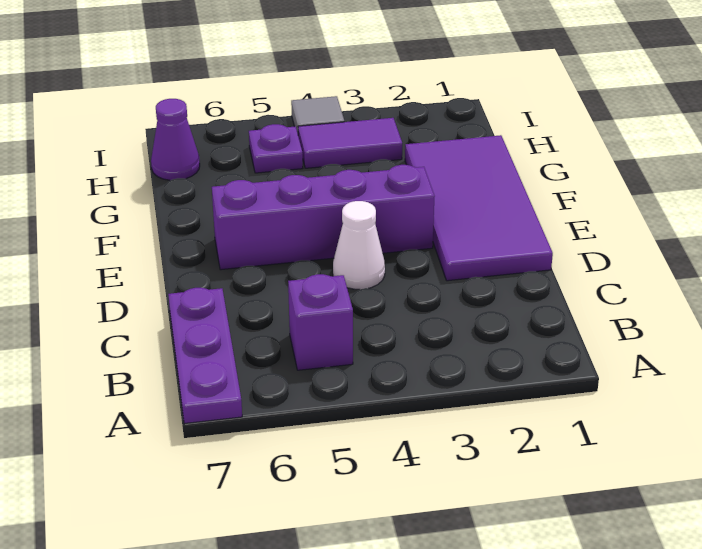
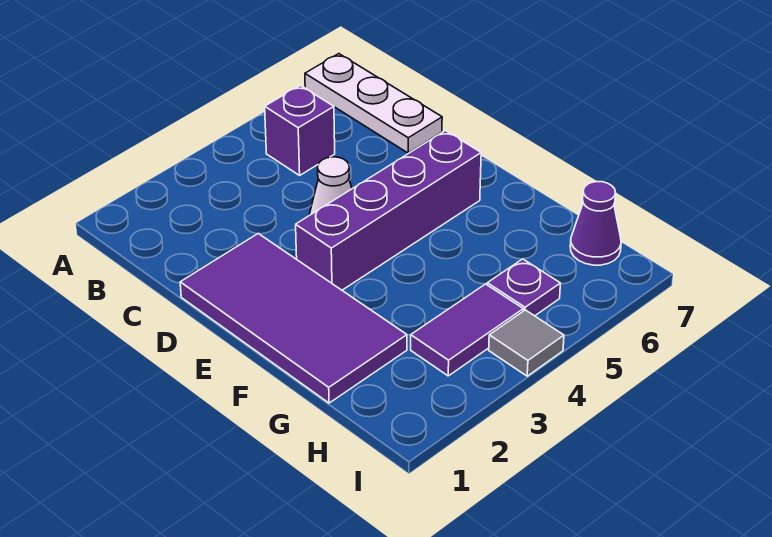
purple plate A7:C7 level 1 -> white plate A7:C7 level 1

